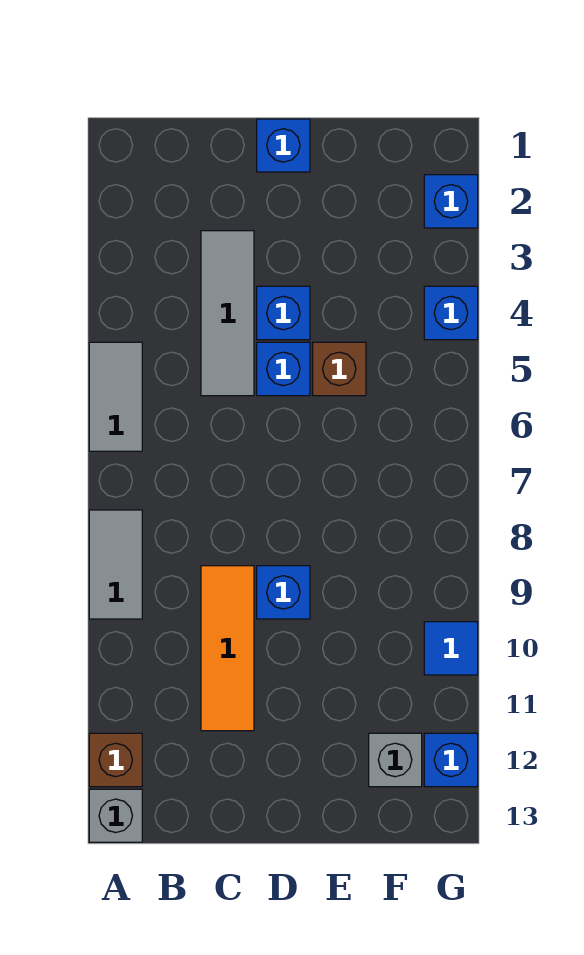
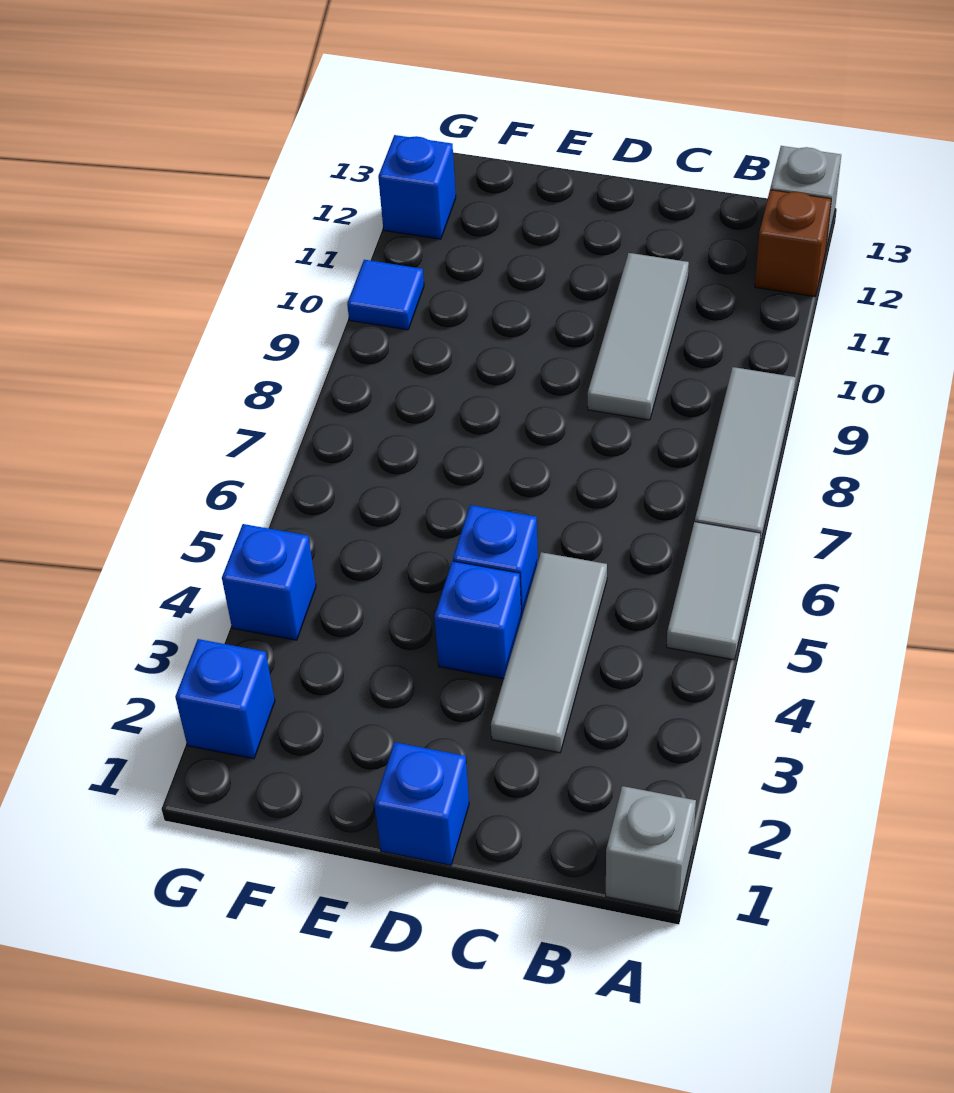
grey tile A8:A9 level 1 -> grey tile A7:A9 level 1
orange tile C9:C11 level 1 -> grey tile C9:C11 level 1
blue brick D9 level 1 -> none
brown brick E5 level 1 -> none
grey brick F12 level 1 -> grey brick A1 level 1

